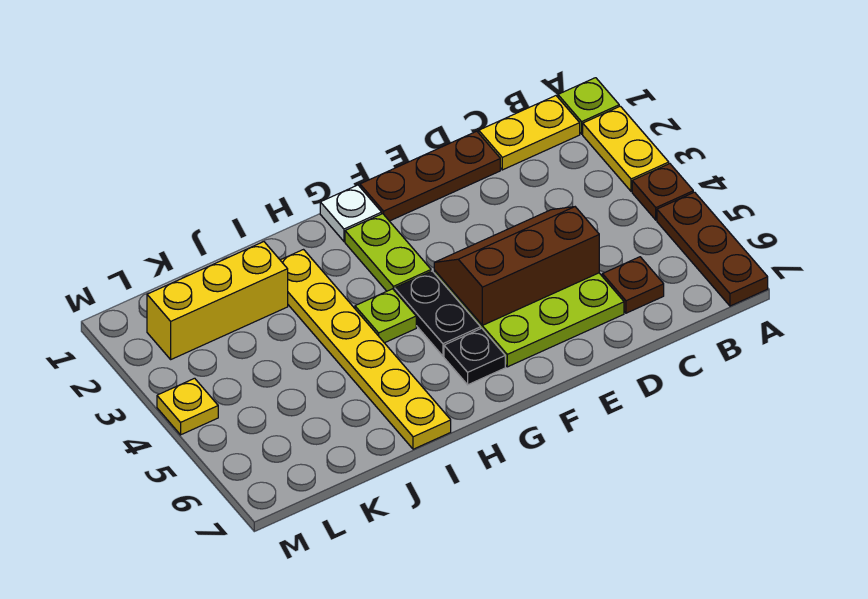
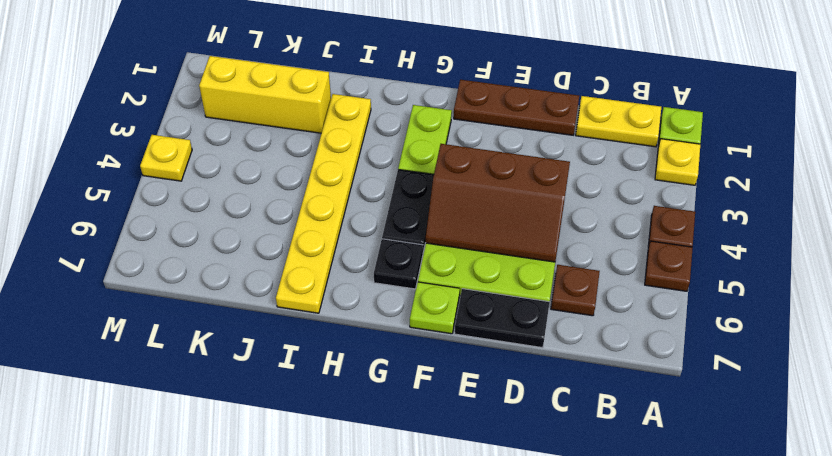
yellow plate A2:A3 level 1 -> yellow plate A2 level 1
brown plate A5:A7 level 1 -> brown plate A5 level 1
brown slope D4:F5 level 2 top 5 -> brown slope D4:F5 level 2 top 4
none -> black plate D7:E7 level 1
white plate G1 level 1 -> none
lime plate H4 level 1 -> lime plate F7 level 1

